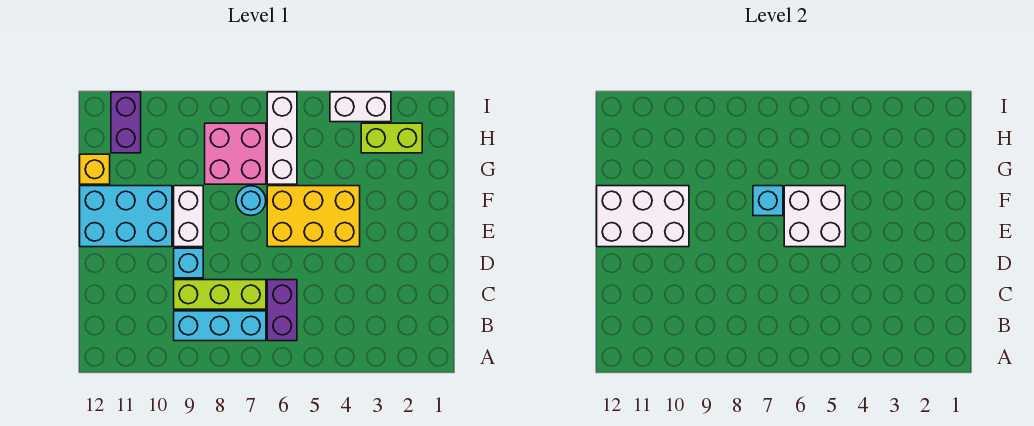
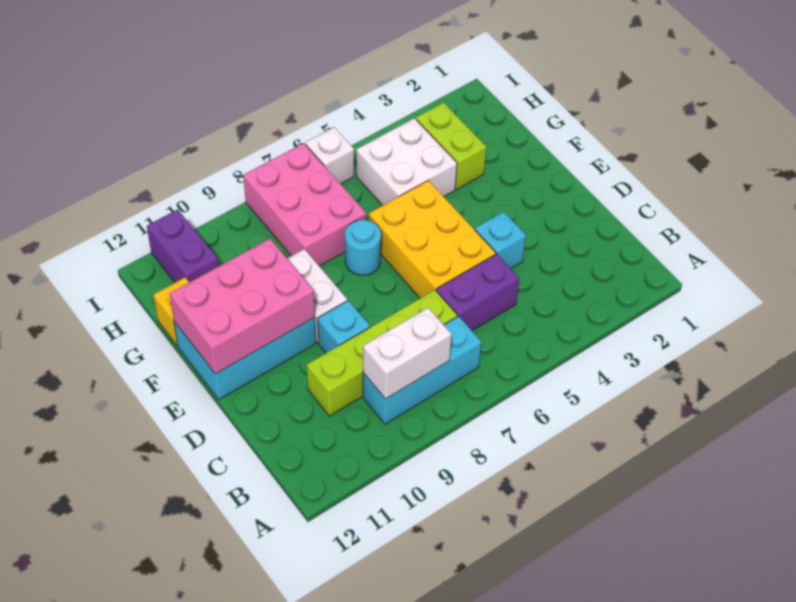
purple brick B6:C6 level 1 -> purple brick C5:C6 level 1
lime brick C7:C9 level 1 -> lime brick C7:C10 level 1
yellow brick E4:F6 level 1 -> yellow brick D5:F6 level 1
white brick E5:F6 level 2 -> white brick G4:H5 level 1
white brick E10:F12 level 2 -> pink brick E10:F12 level 2
cyan brick F7 level 2 -> cyan brick D4 level 1
white brick G6:I6 level 1 -> white brick I6 level 1
pink brick G7:H8 level 1 -> pink brick G7:I8 level 1
lime brick H2:H3 level 1 -> lime brick G3:H3 level 1
white brick I3:I4 level 1 -> white brick B8:B9 level 2

